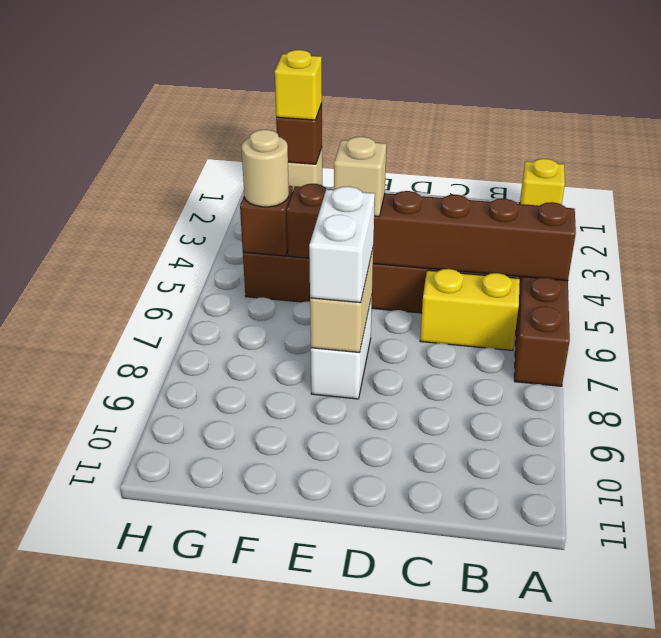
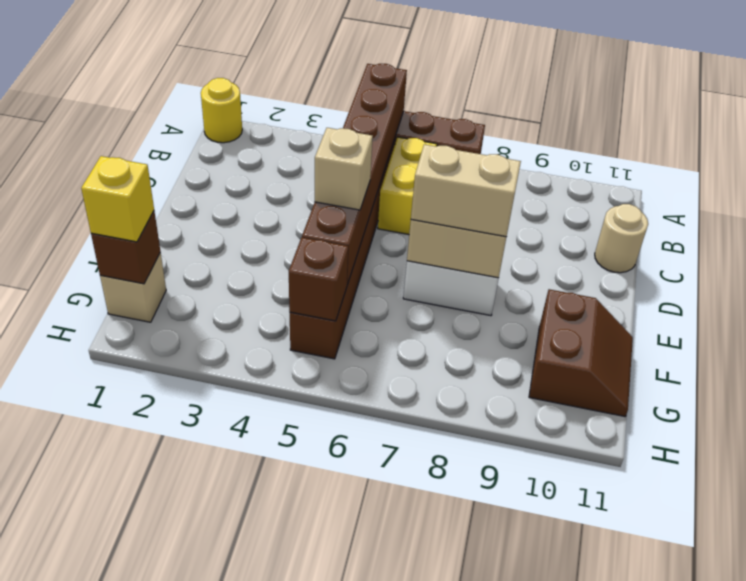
yellow brick A1 level 1 -> yellow round brick A1 level 1
white brick E7:E8 level 3 -> tan brick E7:E8 level 3
none -> brown slope F10:G11 level 1 top 10
tan round brick G5 level 3 -> tan round brick C11 level 1

